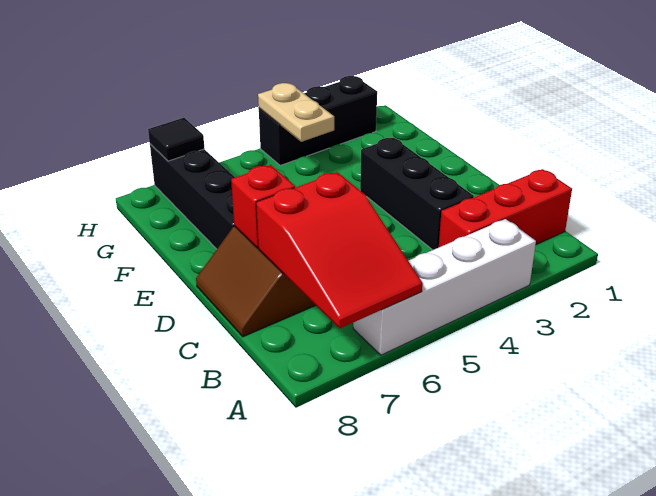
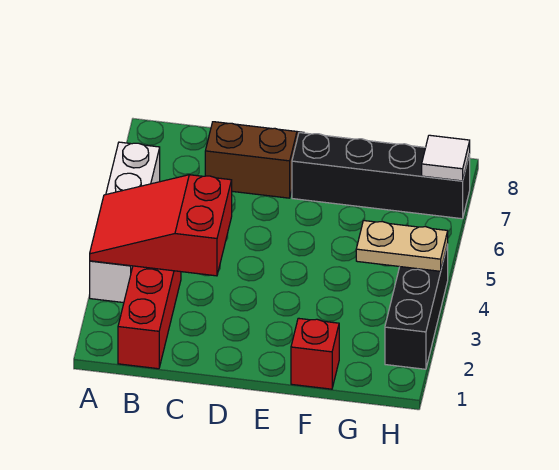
red slope A6:C7 level 2 top C -> red slope A3:C4 level 2 top C
black brick C3:E3 level 1 -> none
red brick D7 level 2 -> red brick F1 level 1
black tile H7 level 2 -> white tile H7 level 2

